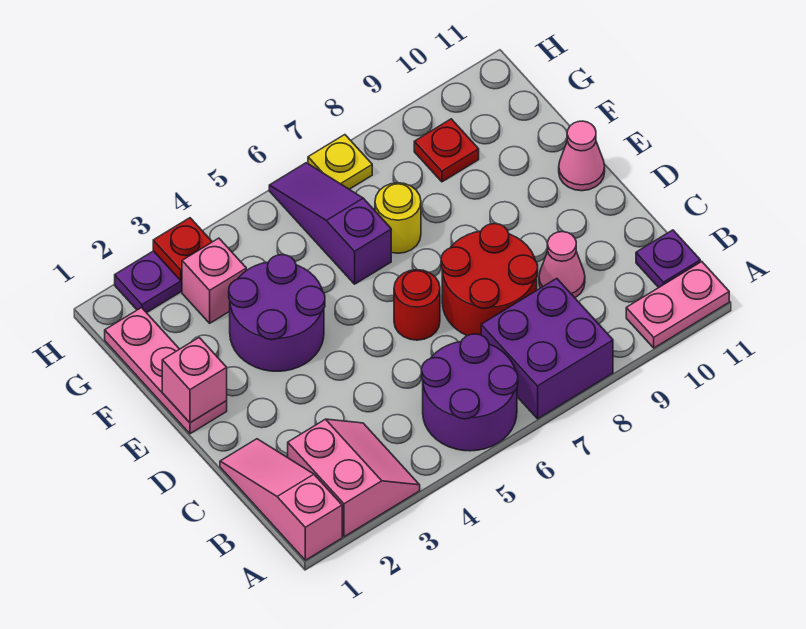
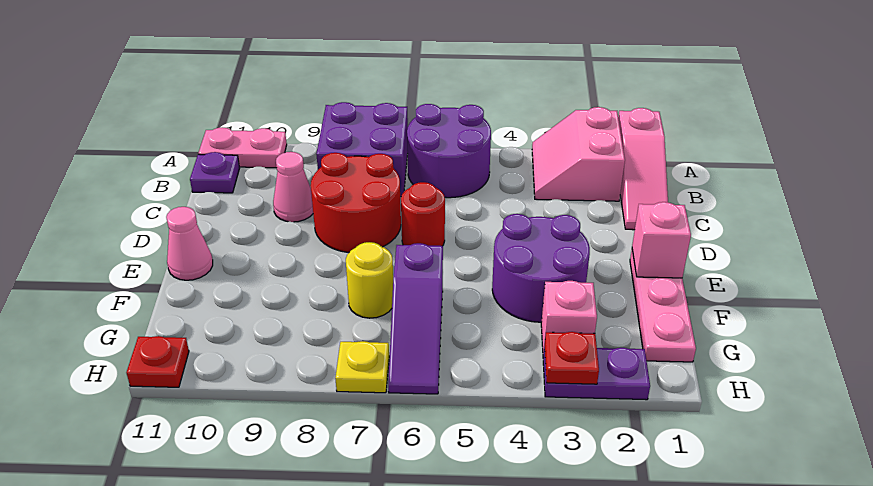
red plate G9 level 1 -> red plate H11 level 1

